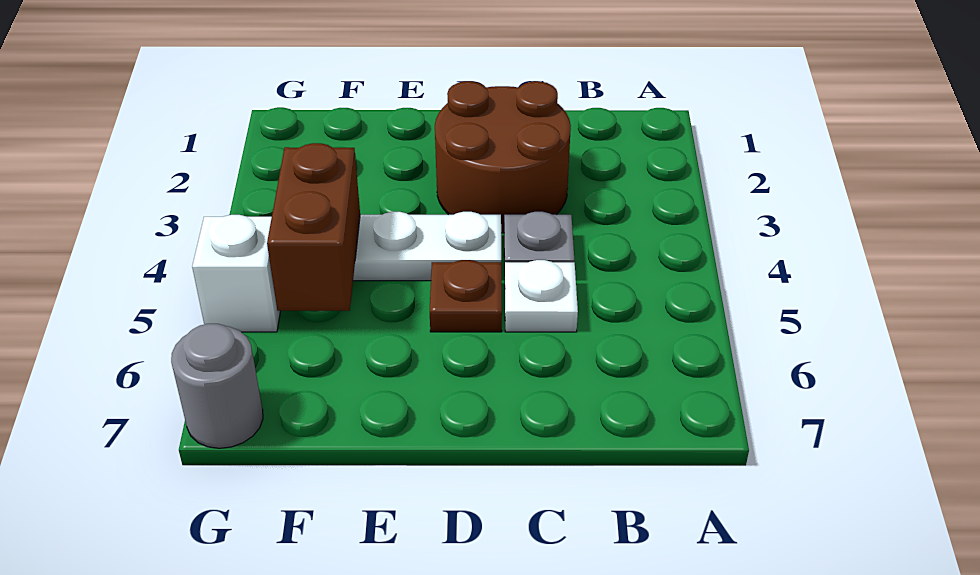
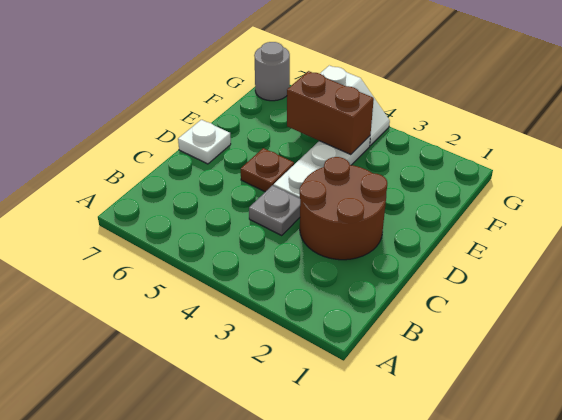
white plate C5 level 1 -> white plate D7 level 1

